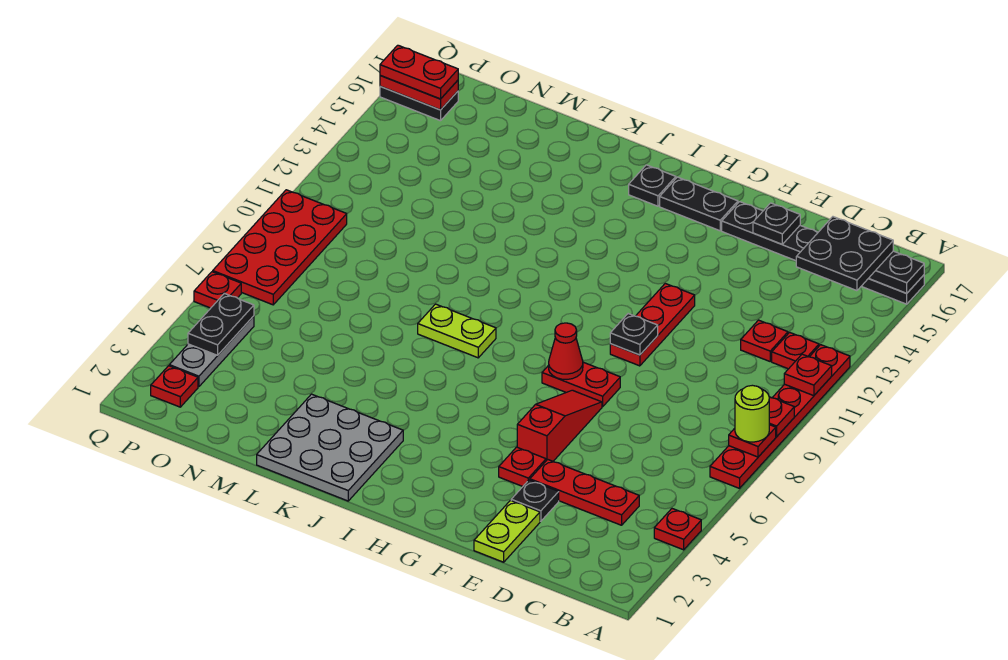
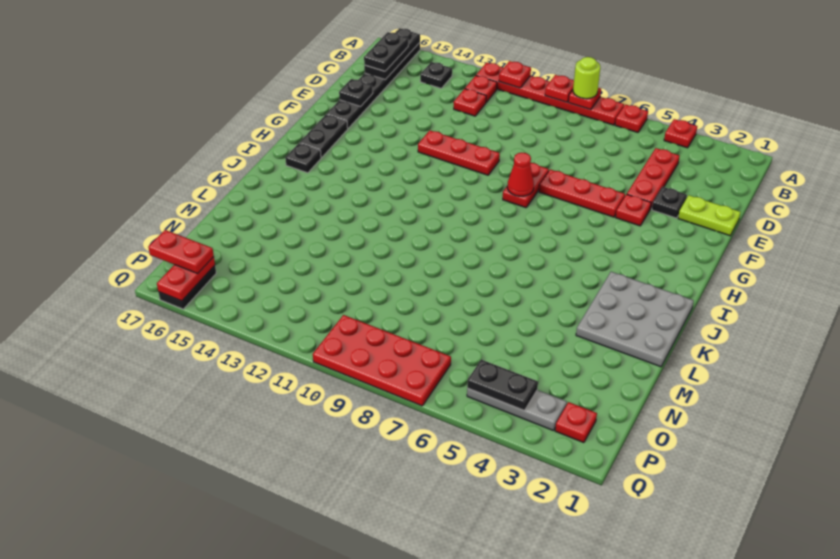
black plate B15:C16 level 3 -> black plate B16:C16 level 3
red slope F5:F7 level 1 top 5 -> red plate F5:F7 level 1
black plate F10 level 2 -> black plate B14 level 1
lime plate J8:K8 level 1 -> none
red plate P16:Q16 level 3 -> red plate P16:P17 level 3
red plate Q6 level 1 -> red plate A6 level 1

